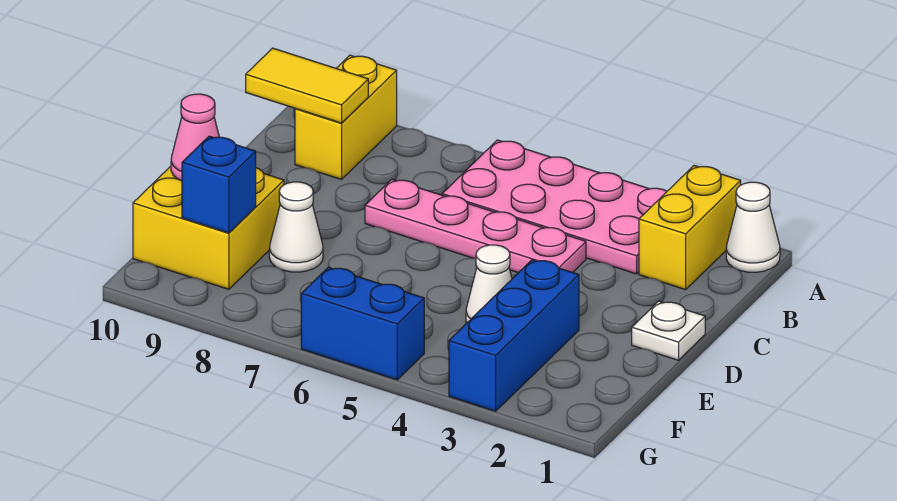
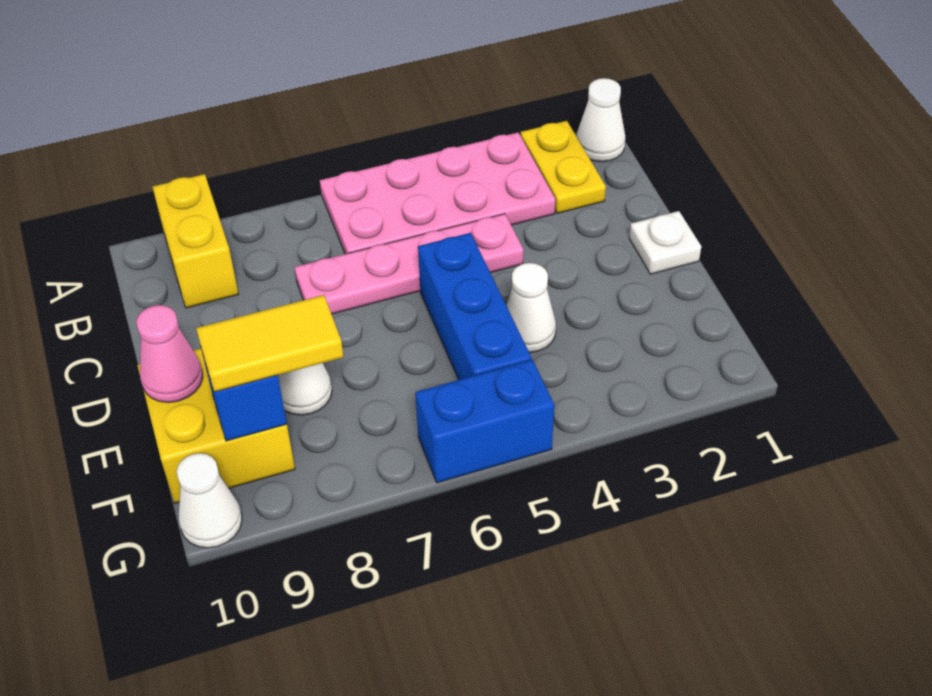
yellow brick A2:B2 level 1 -> yellow plate A2:B2 level 1
yellow tile B9:B10 level 2 -> yellow tile F8:F9 level 3
blue brick E3:G3 level 1 -> blue brick D5:F5 level 1
none -> white cone G10 level 1

